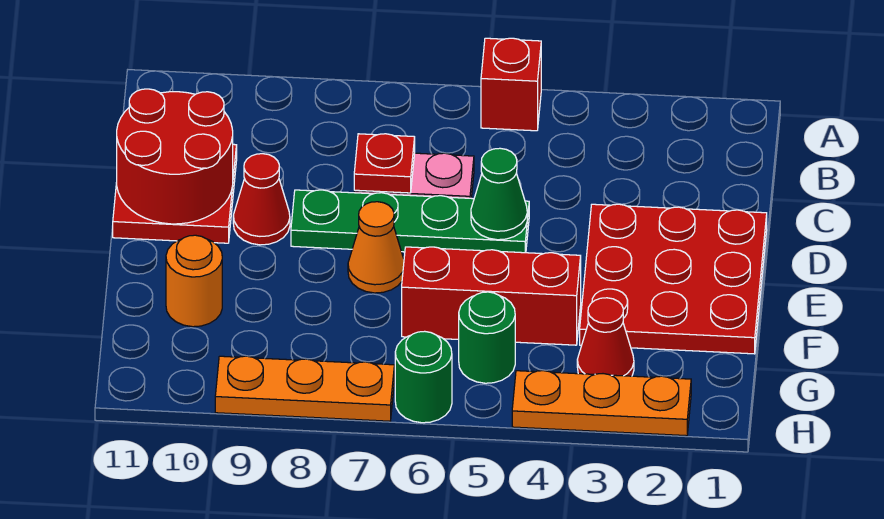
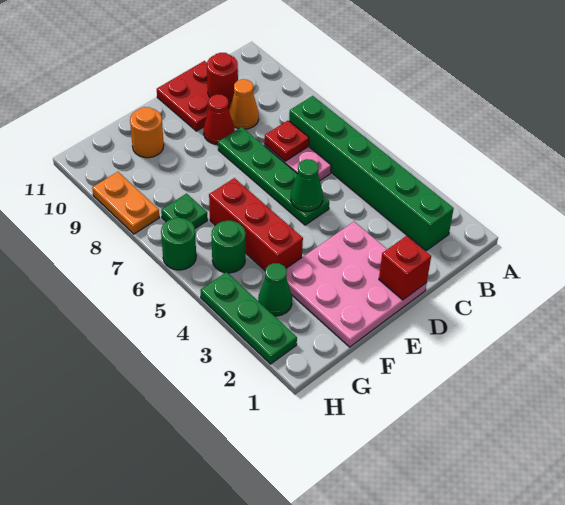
red brick A5 level 1 -> red brick D1 level 2
none -> green brick B2:B7 level 1
red round brick C10:D11 level 2 -> red round brick C10 level 2
red plate D1:F3 level 1 -> pink plate D1:F3 level 1
orange cone E7 level 1 -> orange cone C9 level 1
red cone G3 level 1 -> green cone G3 level 1
none -> green plate G7 level 1
orange plate H2:H4 level 1 -> green plate H2:H4 level 1
orange plate H7:H9 level 1 -> orange plate H8:H9 level 1

